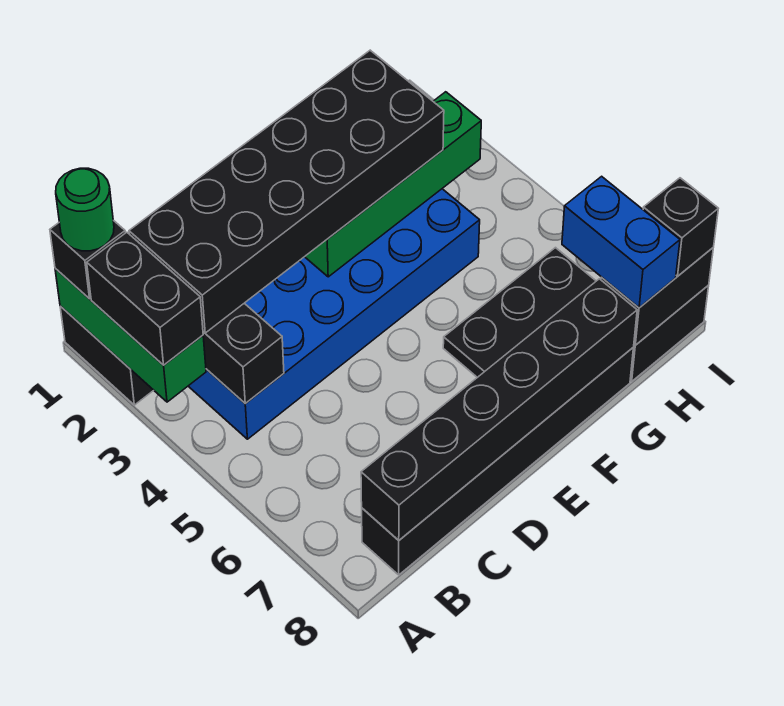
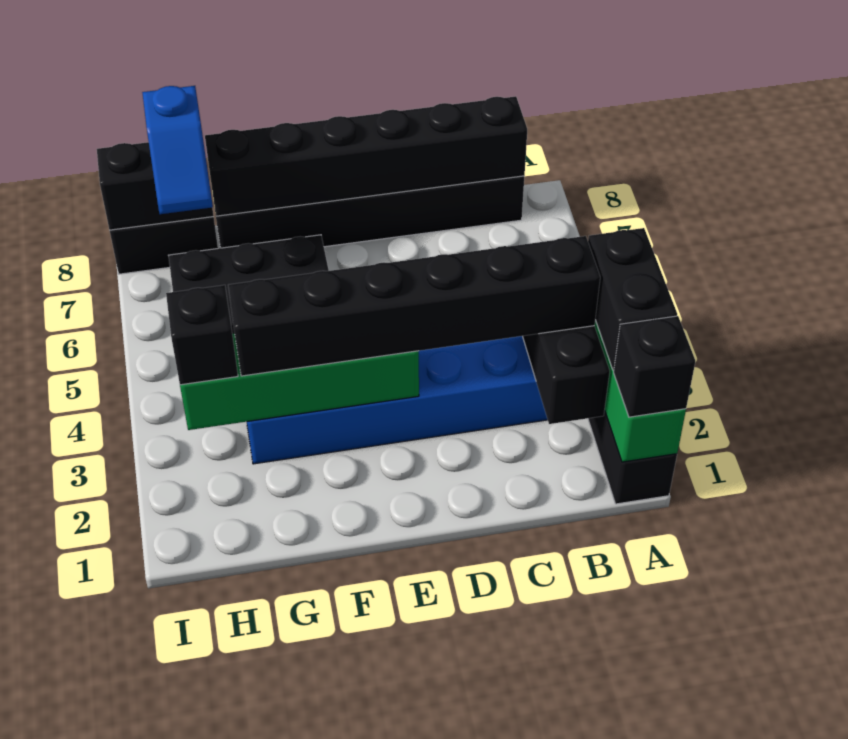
green round brick A1 level 4 -> none
black brick B2:G3 level 3 -> black brick B3:G3 level 3
blue brick H7:H8 level 3 -> blue slope H7:H8 level 3 top 8
black brick I8 level 3 -> black brick H3 level 3

